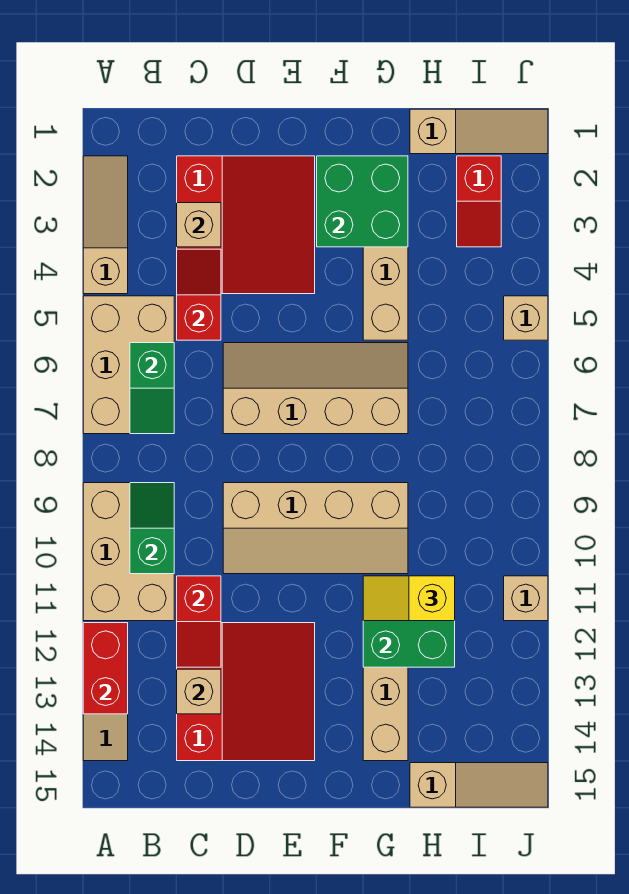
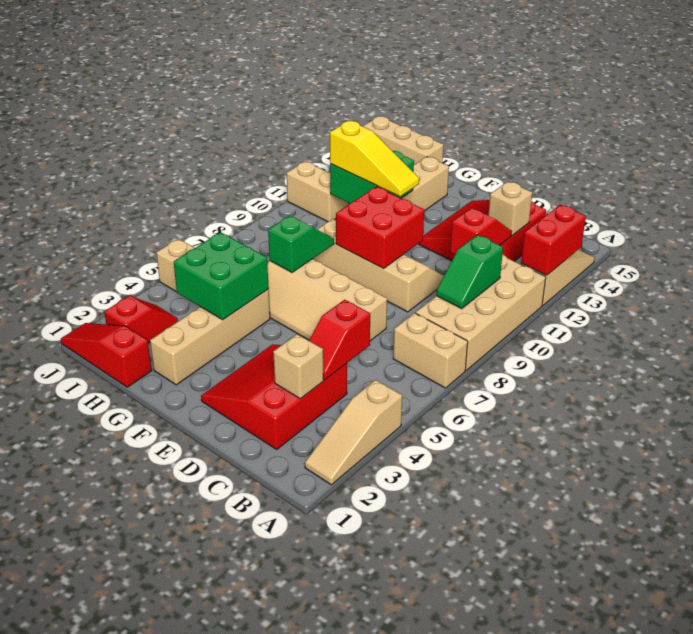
tan brick A5:B7 level 1 -> tan brick A7:B7 level 1
tan brick A9:B11 level 1 -> tan brick A8:B11 level 1
green slope B6:B7 level 2 top 6 -> green slope G7:G8 level 2 top 7
none -> red brick E9:F10 level 2
green brick F2:G3 level 2 -> green brick G4:H5 level 2
yellow slope G11:H11 level 3 top H -> yellow slope F11:H11 level 3 top H
tan slope H1:J1 level 1 top H -> red slope H1:J1 level 1 top H
tan slope H15:J15 level 1 top H -> tan brick H15:J15 level 1
tan brick J11 level 1 -> tan brick I11:J11 level 1

